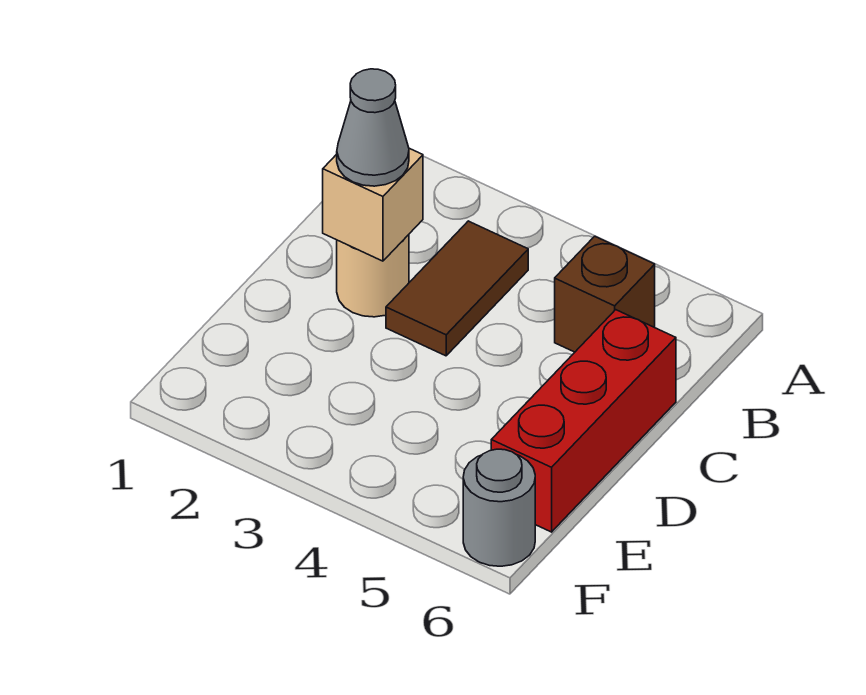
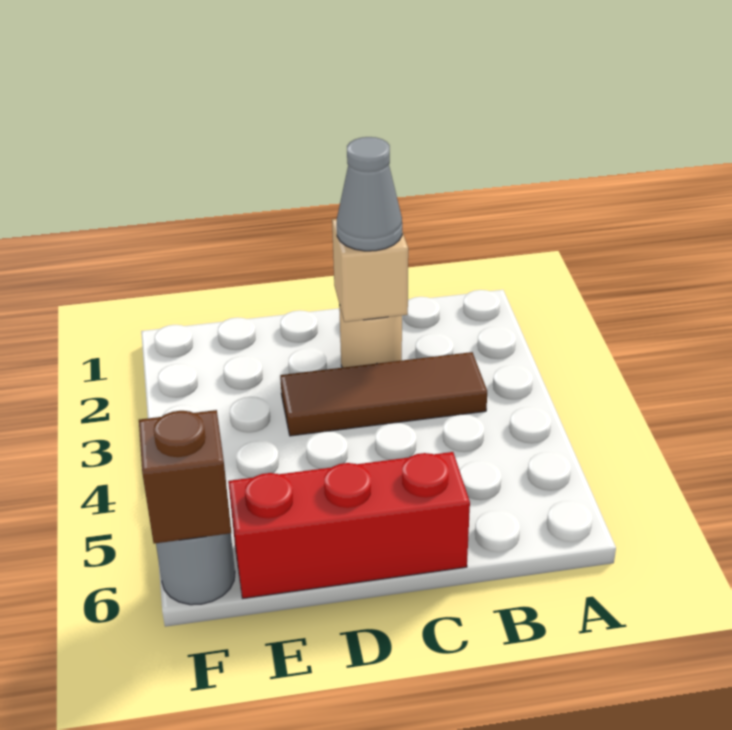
brown tile B3:C3 level 1 -> brown tile B3:D3 level 1
brown brick B5 level 1 -> brown brick F6 level 2

